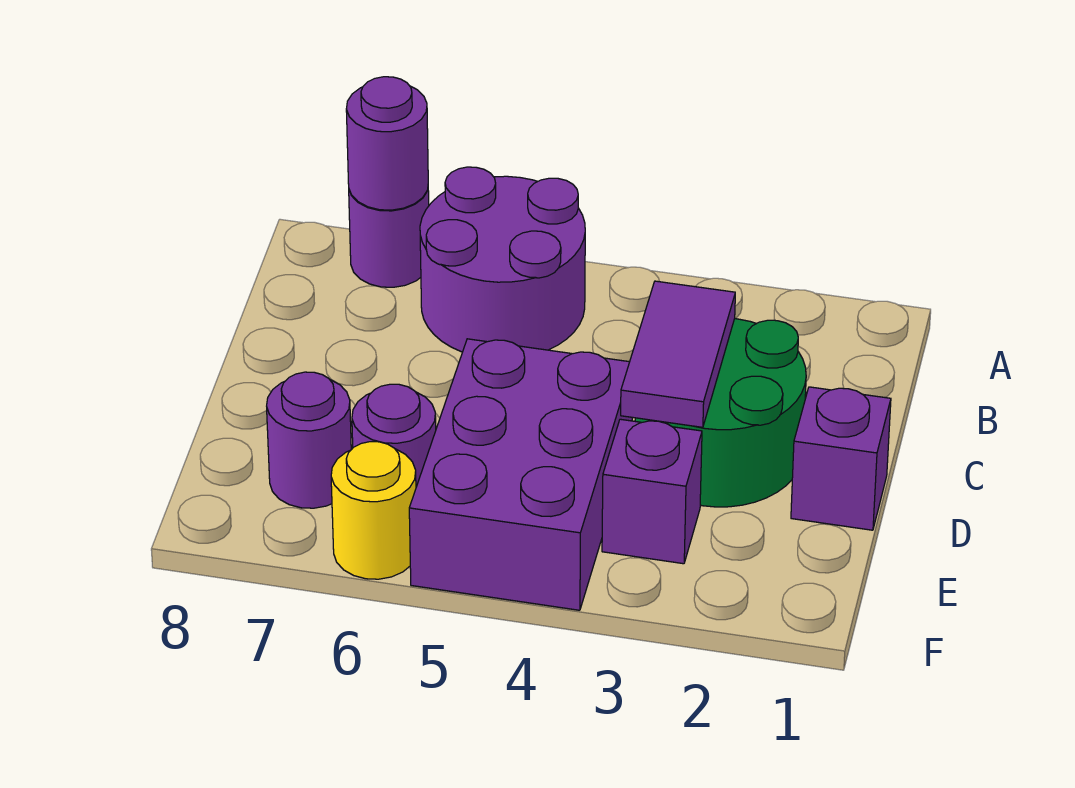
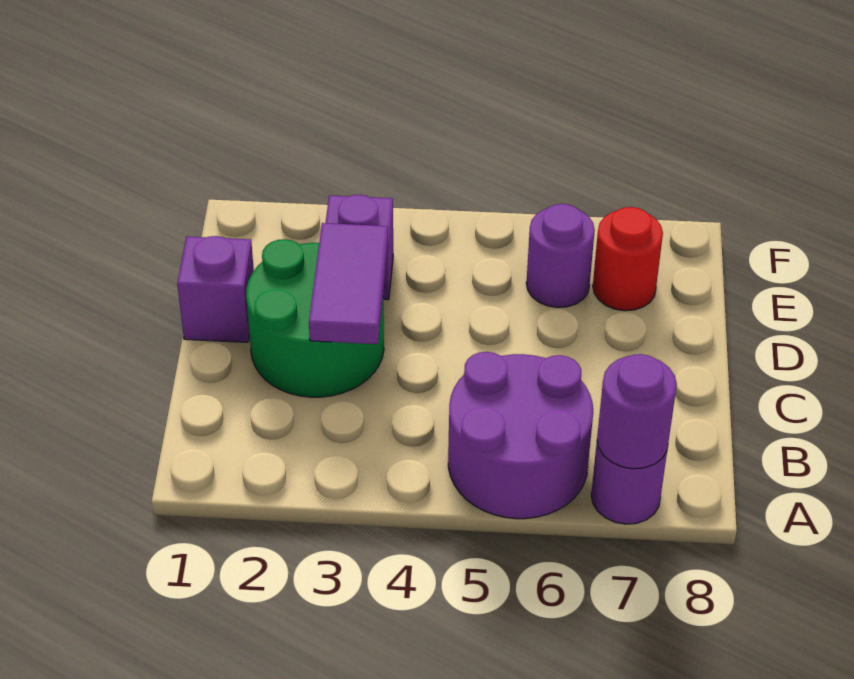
purple brick D4:F5 level 1 -> none
purple round brick E7 level 1 -> red round brick E7 level 1
yellow round brick F6 level 1 -> none

